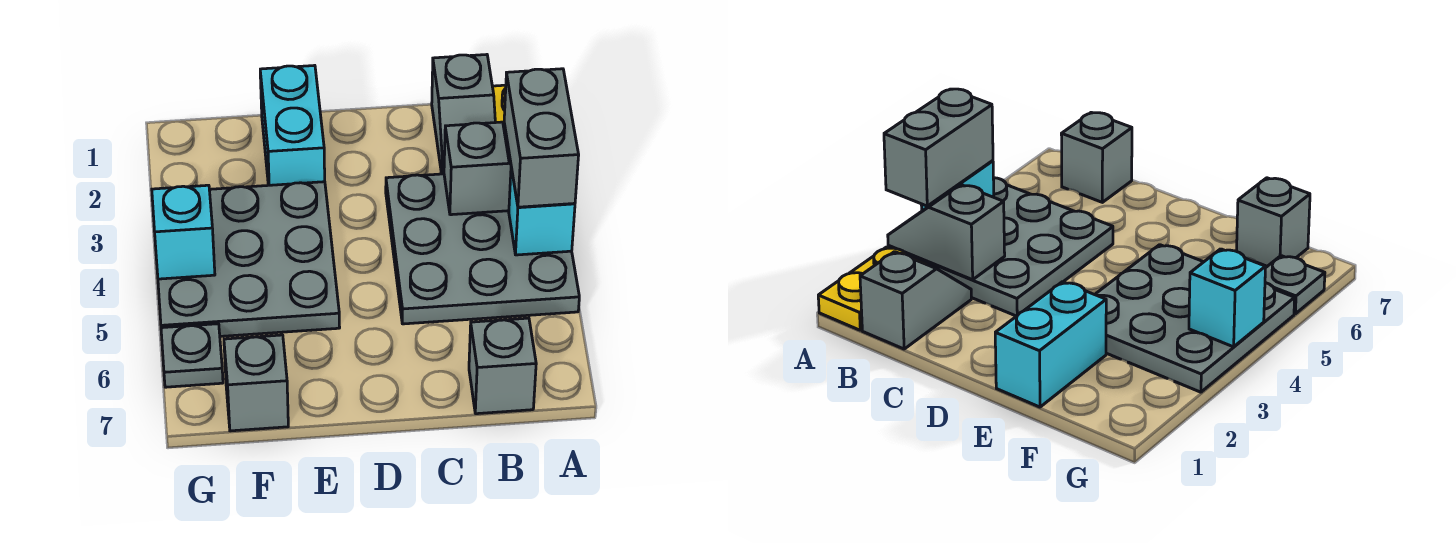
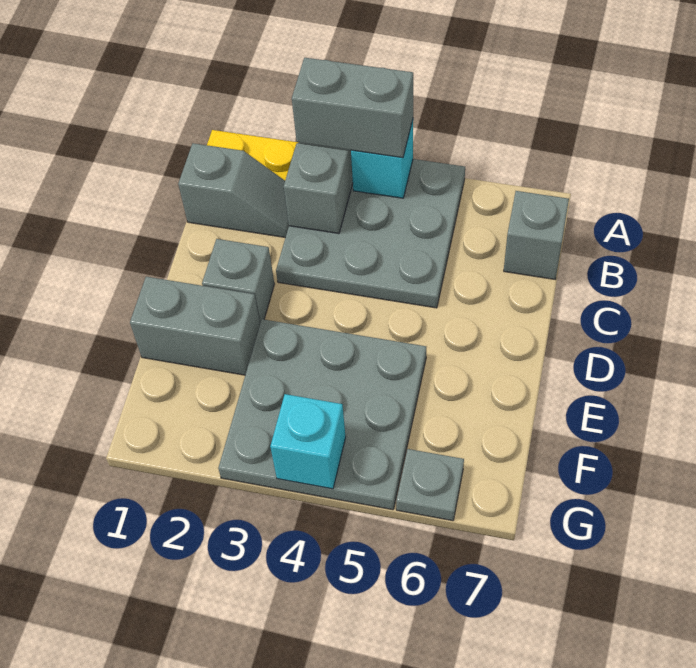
cyan brick E1:E2 level 1 -> grey brick E1:E2 level 1
grey brick F7 level 1 -> grey brick D2 level 1

